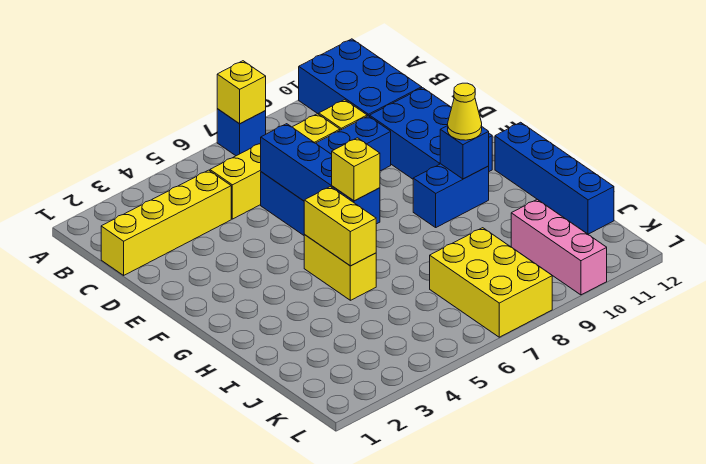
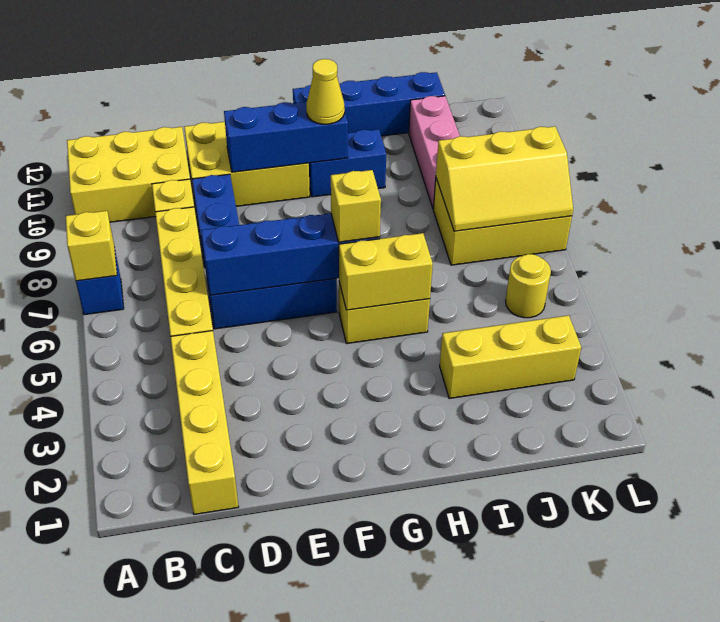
blue brick A10:C11 level 1 -> yellow brick A10:C11 level 1
blue brick D10:F11 level 1 -> yellow brick D10:F11 level 1
blue brick G9:G10 level 1 -> blue brick G10:H10 level 1
blue brick G10 level 2 -> blue brick E10:G10 level 2
none -> yellow brick I3:K3 level 1
none -> yellow slope J7:L8 level 2 top 8
pink brick J10:L10 level 1 -> pink brick J9:J11 level 1
none -> yellow round brick K5 level 1

